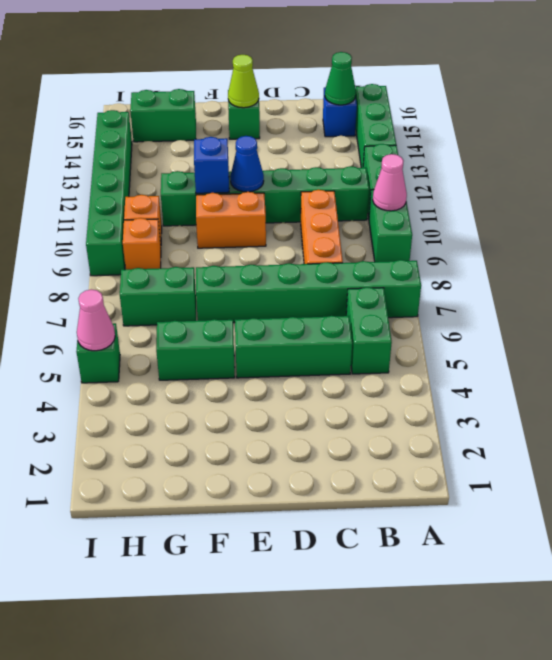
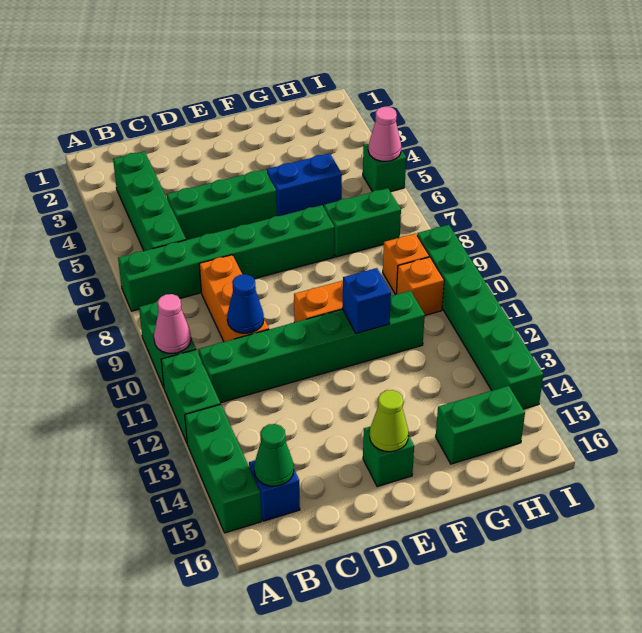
green brick B5:B6 level 1 -> green brick B3:B6 level 1
blue cone E11 level 2 -> blue cone C10 level 2
green brick F5:G5 level 1 -> blue brick F5:G5 level 1

